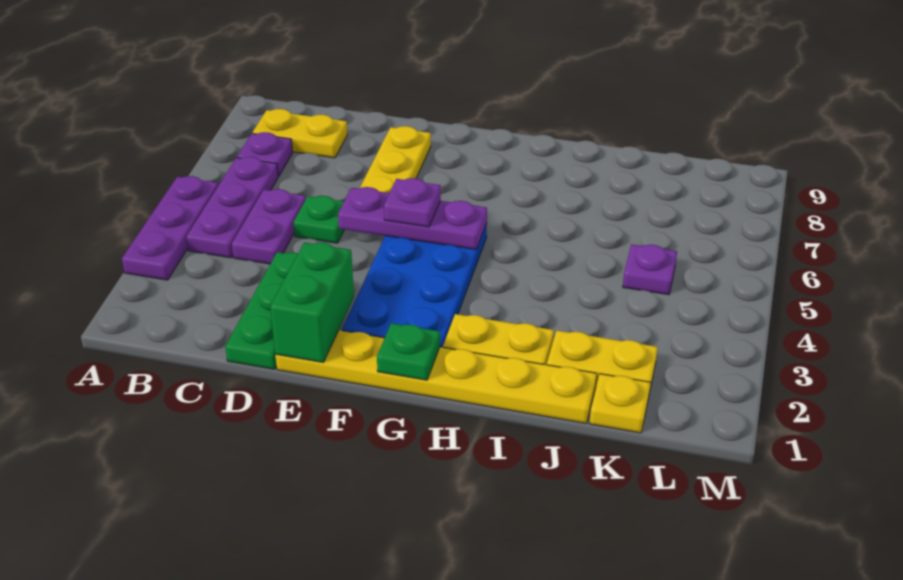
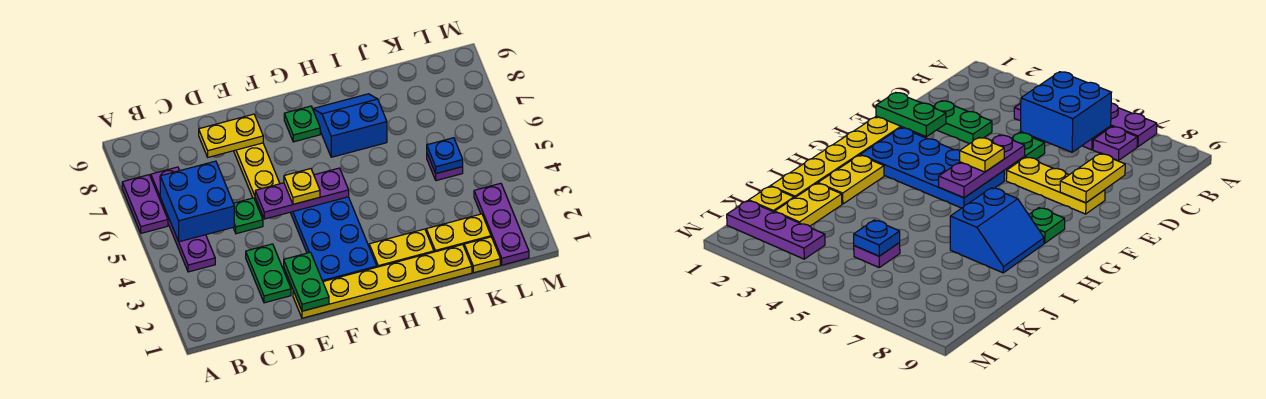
purple plate A3:A5 level 1 -> purple plate L1:L3 level 1
none -> blue brick B5:C6 level 2
yellow plate B8:C8 level 1 -> yellow plate D8:E8 level 2
purple plate C4:C5 level 1 -> purple plate A6:A7 level 1
green plate D1:D3 level 1 -> green plate D2:D3 level 1
green brick E1:E2 level 2 -> green plate E1:E2 level 2
purple plate F5 level 3 -> yellow plate F5 level 3
green plate G1 level 2 -> green plate G8 level 1
none -> blue slope H7:I8 level 1 top 7
none -> blue plate K5 level 2

